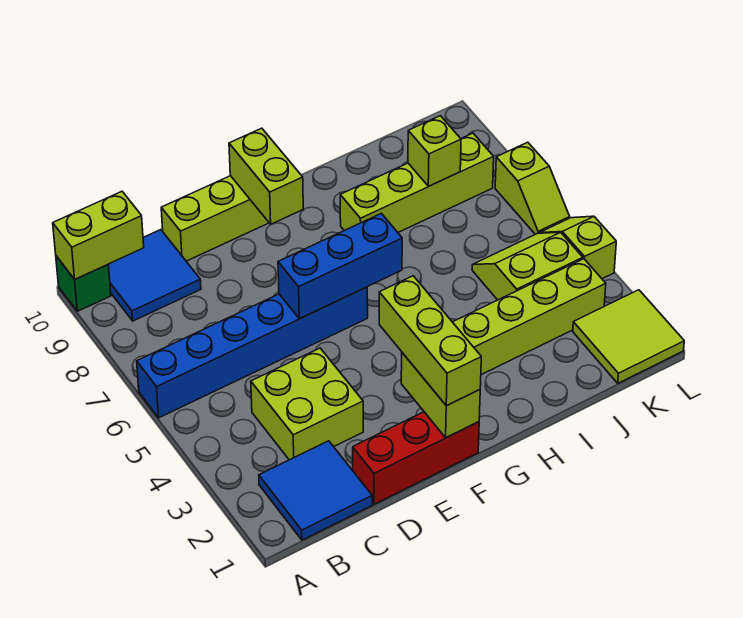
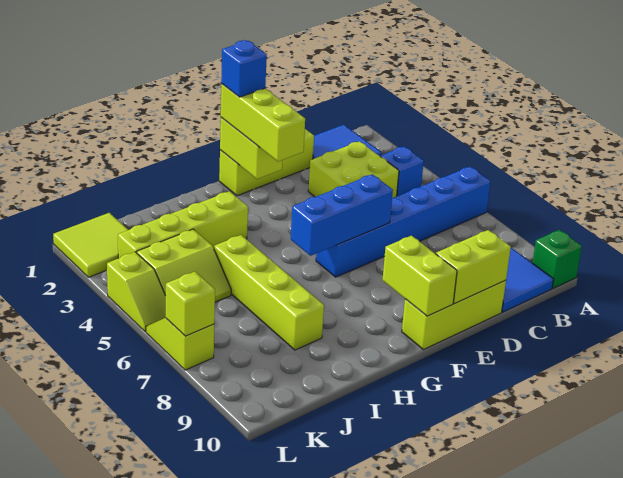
lime brick A10:B10 level 2 -> lime brick D10:E10 level 2
none -> blue brick B4 level 1
red brick D1:F1 level 1 -> lime brick D1:F1 level 1
none -> blue brick F1 level 4
lime brick H8:K8 level 1 -> lime brick I5:I8 level 1
lime brick J8 level 2 -> lime brick L7 level 2

